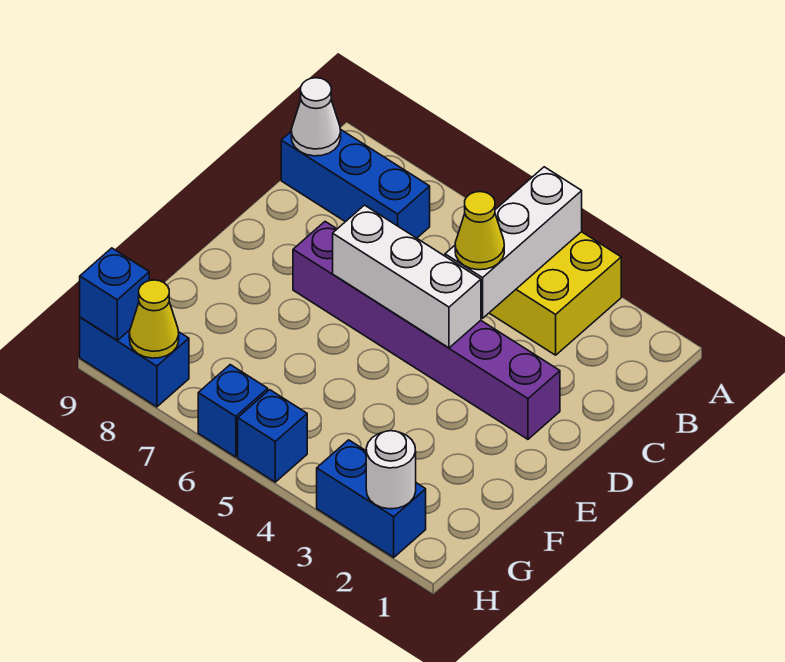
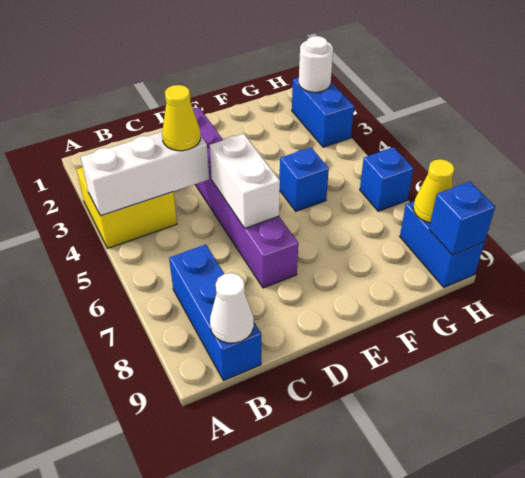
white brick D4:D6 level 2 -> white brick D5:D6 level 2
blue brick H5 level 1 -> blue brick F5 level 1

